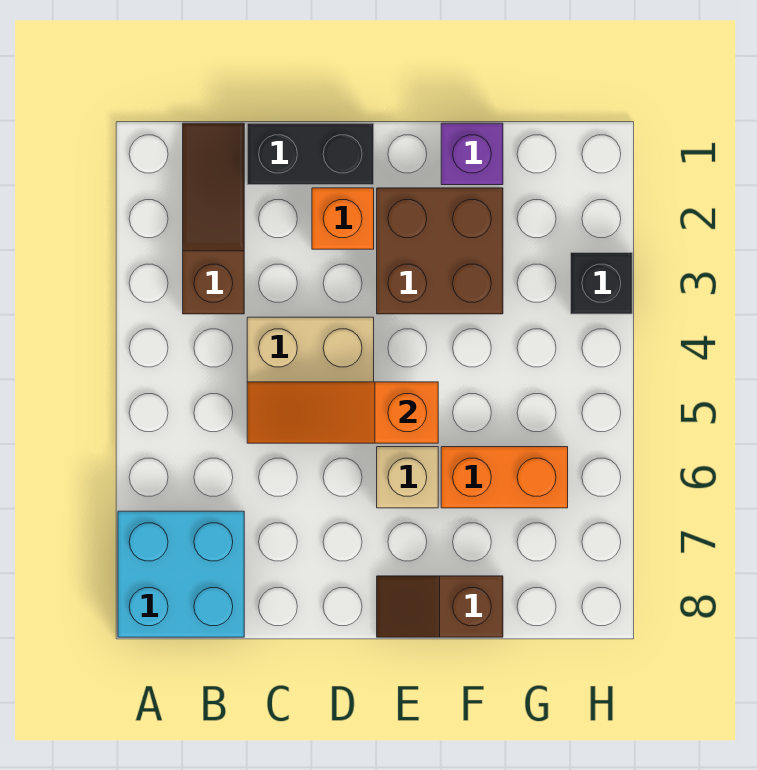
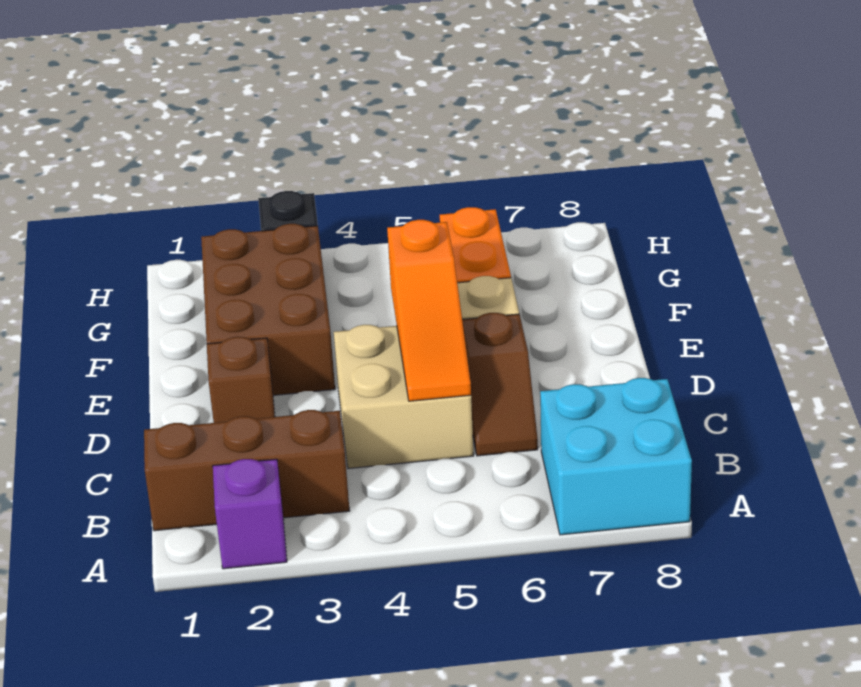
brown slope B1:B3 level 1 top 3 -> brown brick B1:B3 level 1
black brick C1:D1 level 1 -> none
orange brick D2 level 1 -> brown brick D2 level 1
brown brick E2:F3 level 1 -> brown brick E2:G3 level 1
brown slope E8:F8 level 1 top F -> brown slope C6:D6 level 1 top D
purple brick F1 level 1 -> purple brick A2 level 1

